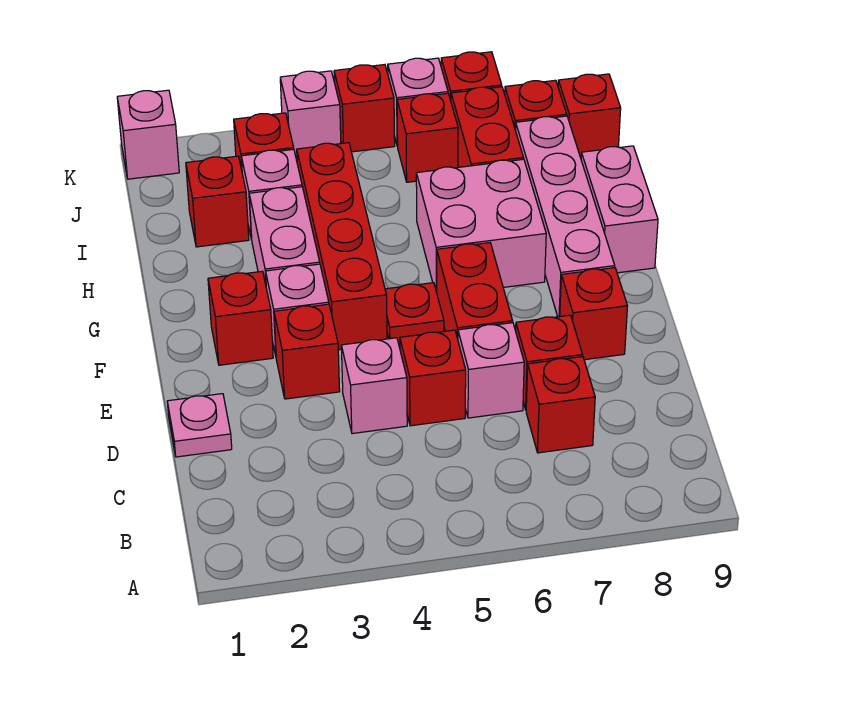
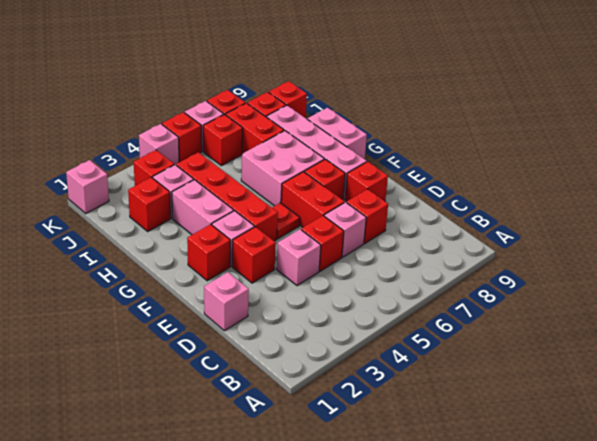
red brick C7 level 1 -> red brick F7 level 1
pink plate D1 level 1 -> pink brick D1 level 1

